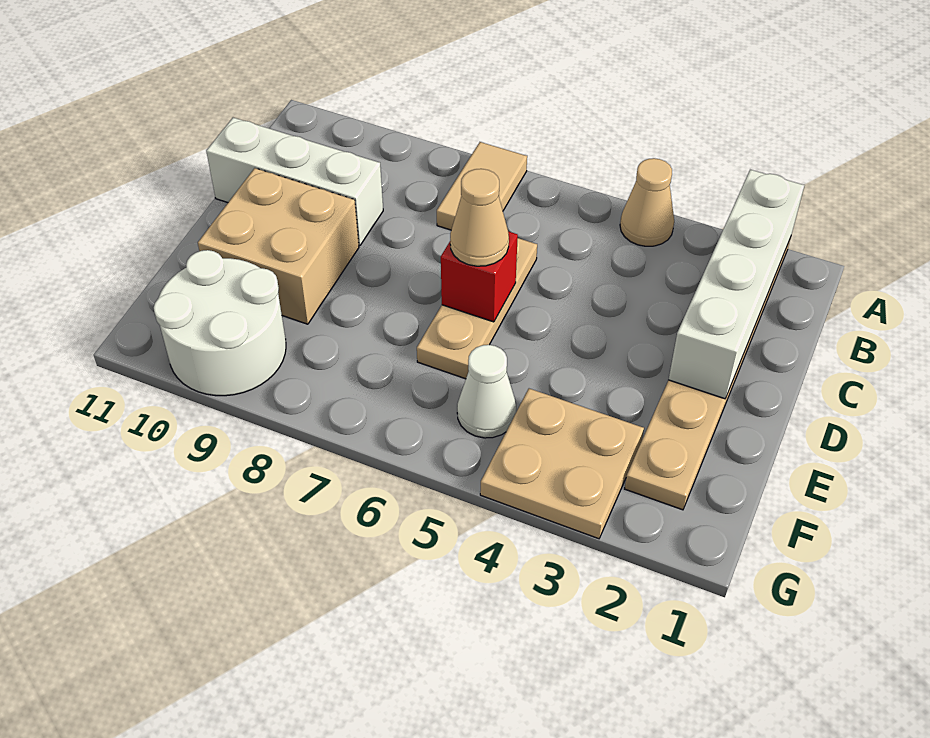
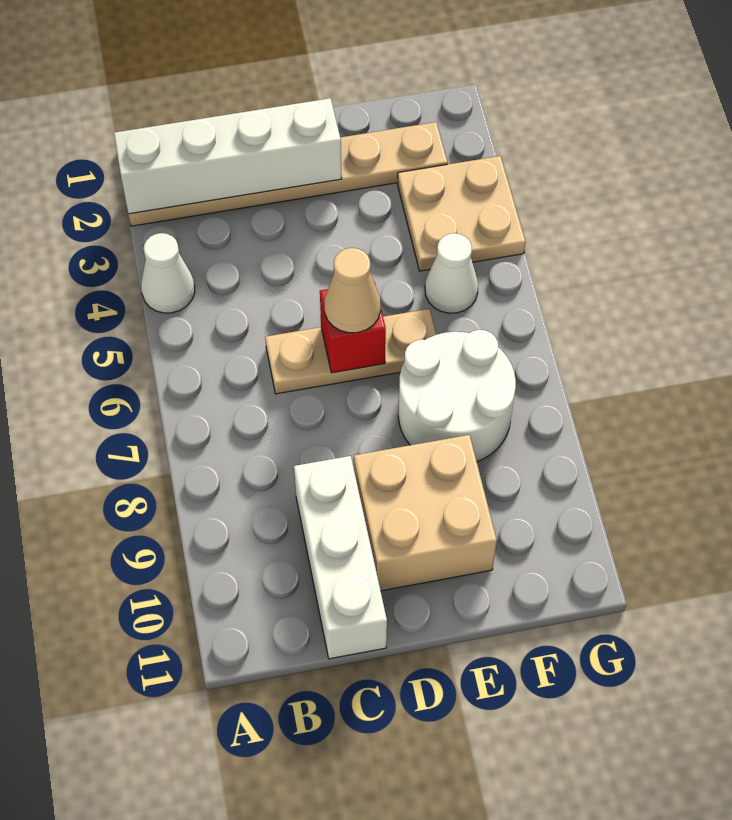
tan cone A4 level 1 -> white cone A4 level 1
tan tile A7:B7 level 1 -> none
white round brick F9:G10 level 1 -> white round brick E7:F8 level 1

